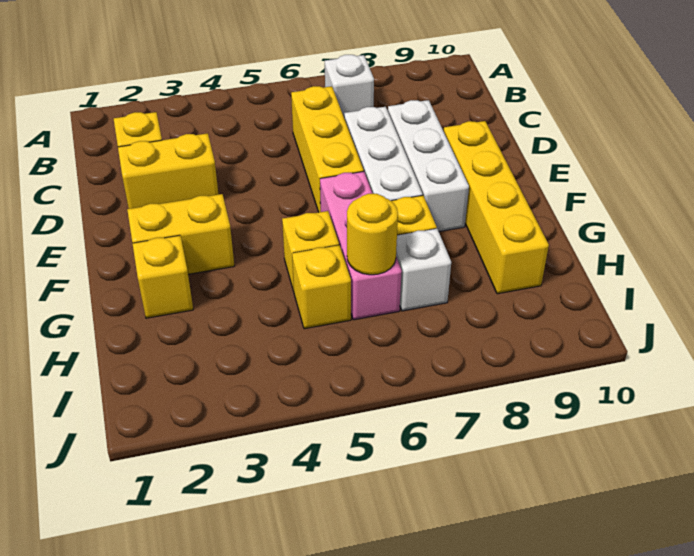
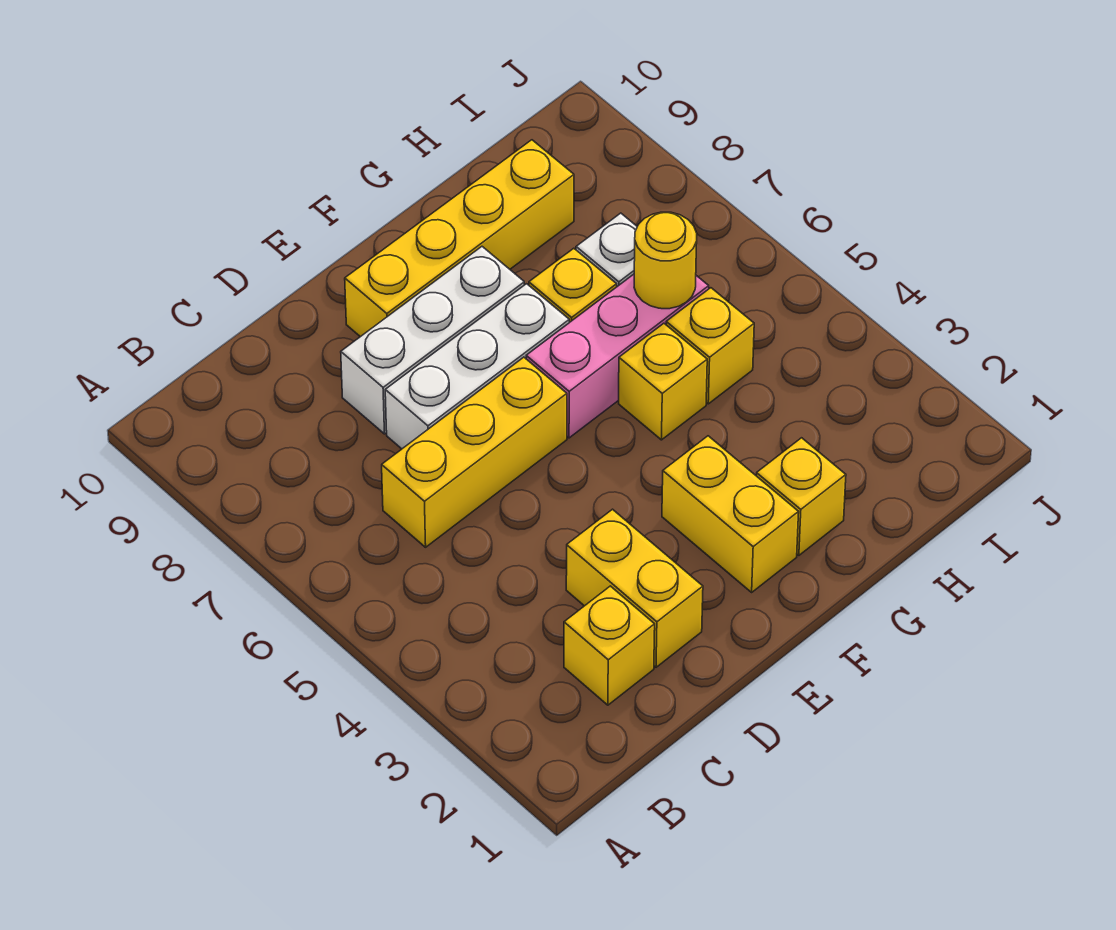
white brick B7 level 1 -> none

